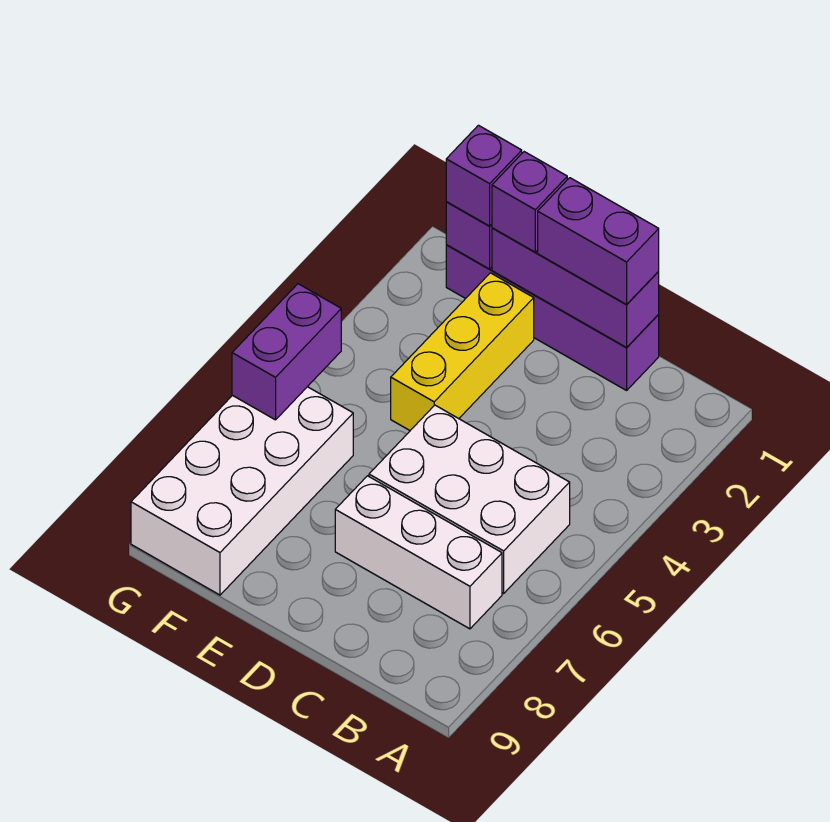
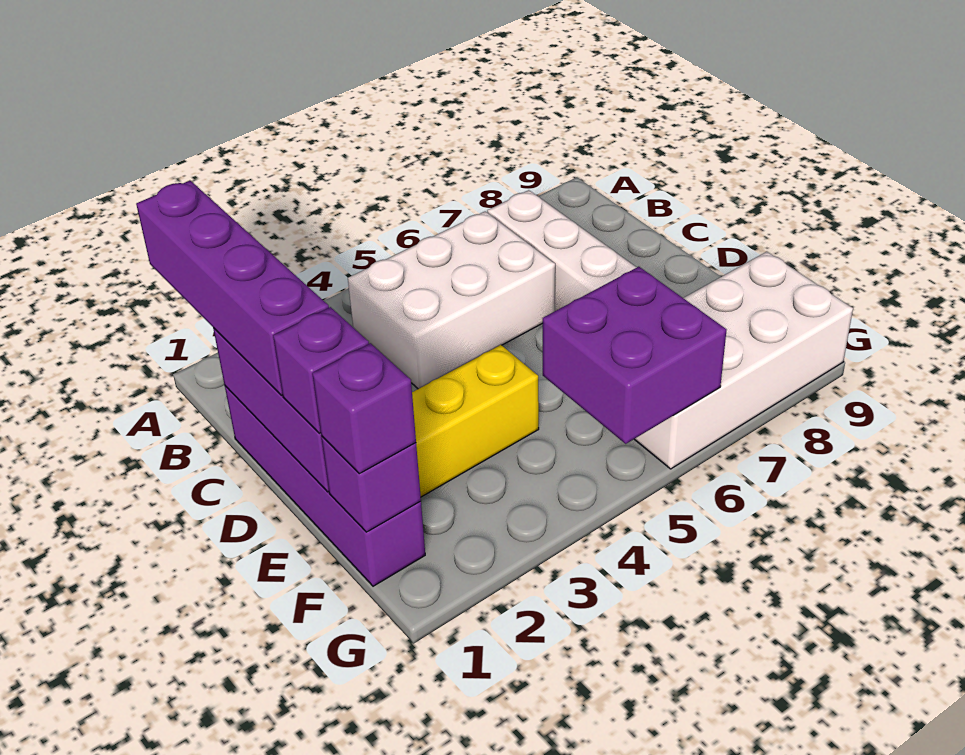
white brick B5:D6 level 1 -> white brick B4:C6 level 1
purple brick C1:D1 level 3 -> purple brick A1:D1 level 3
purple brick G5:G6 level 2 -> purple brick F5:G6 level 2

